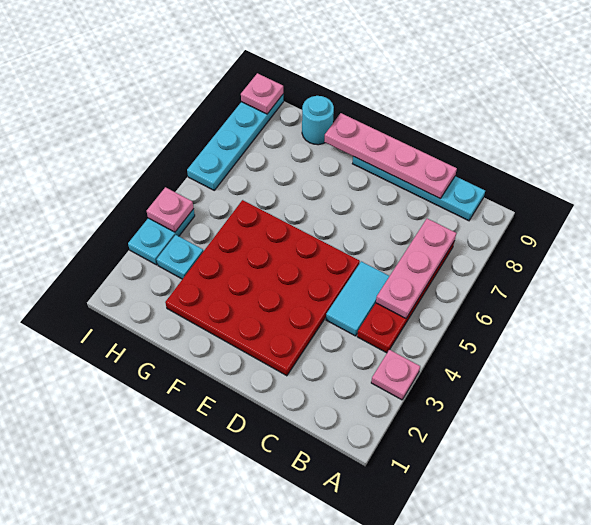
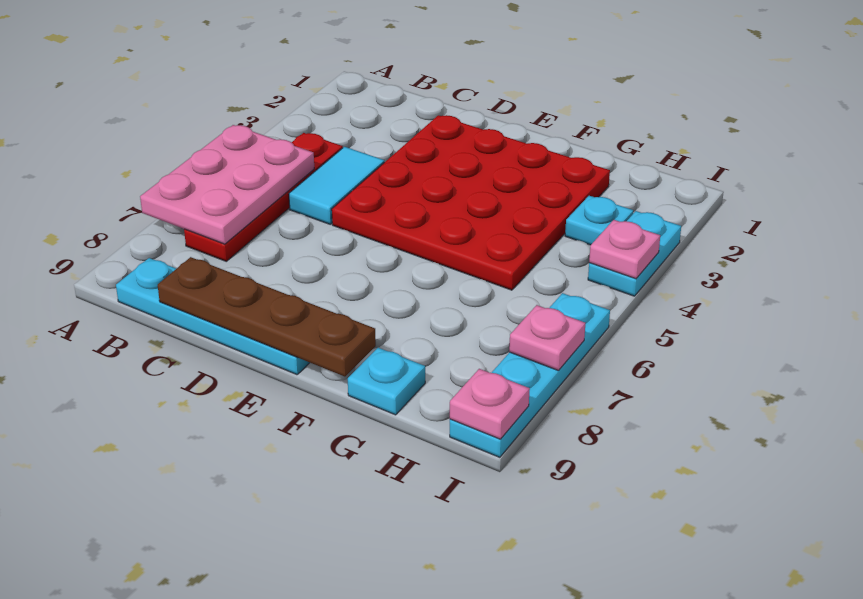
pink plate A3 level 1 -> pink plate I7 level 2
pink plate B5:B7 level 2 -> pink plate A5:B7 level 2
pink plate C9:F9 level 2 -> brown plate C9:F9 level 2
cyan round brick G9 level 1 -> cyan plate G9 level 1

